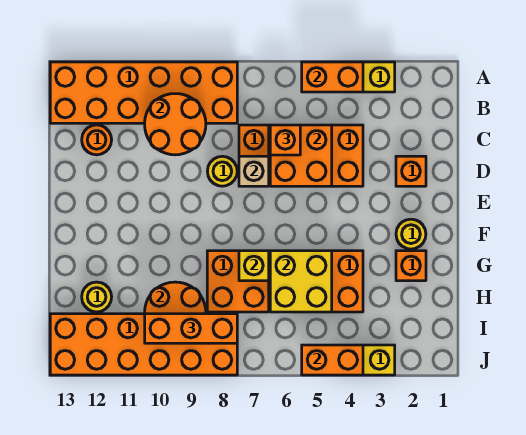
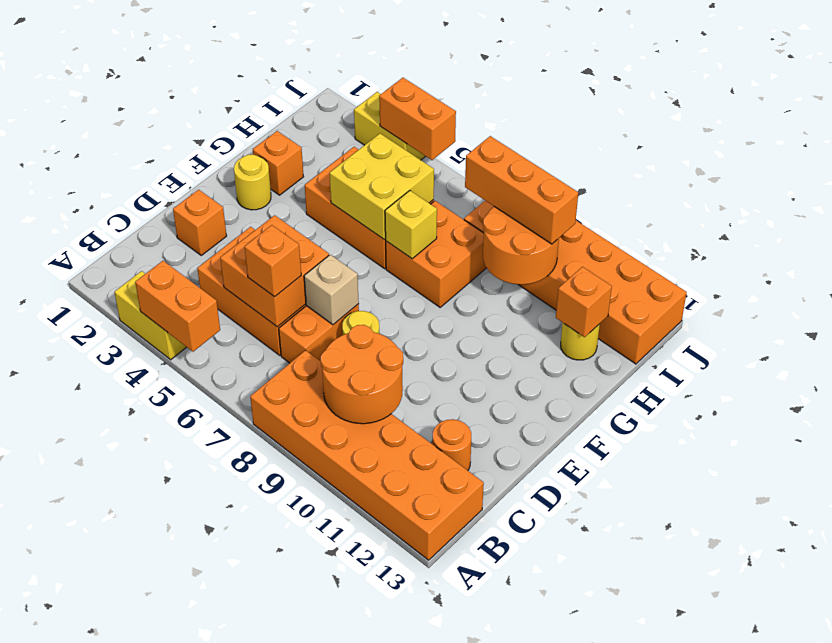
none -> orange brick H12 level 2

